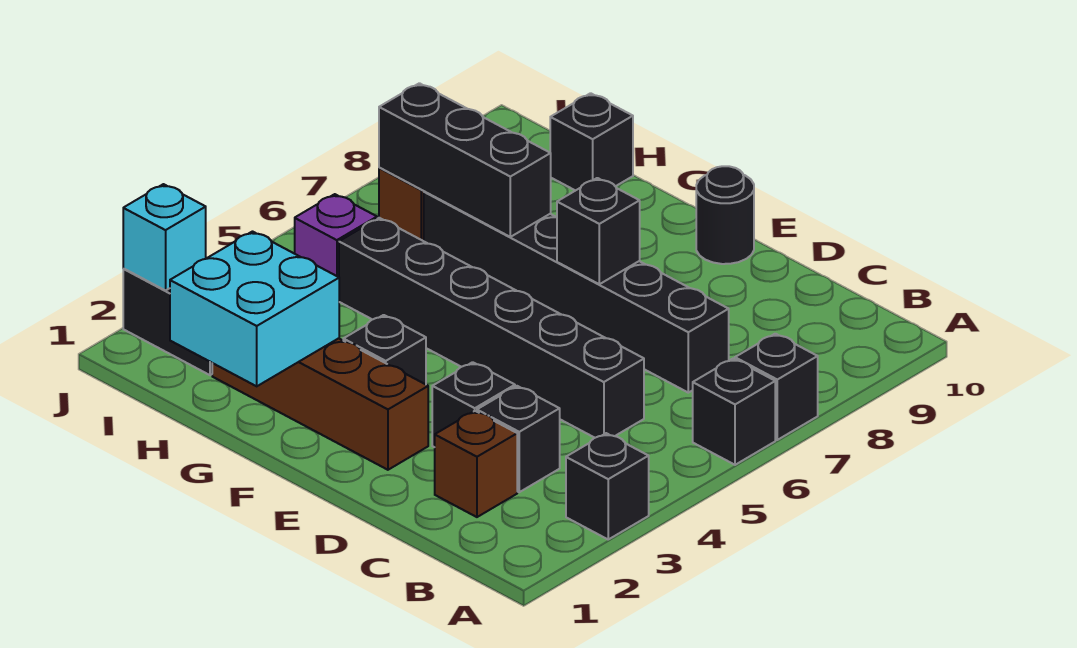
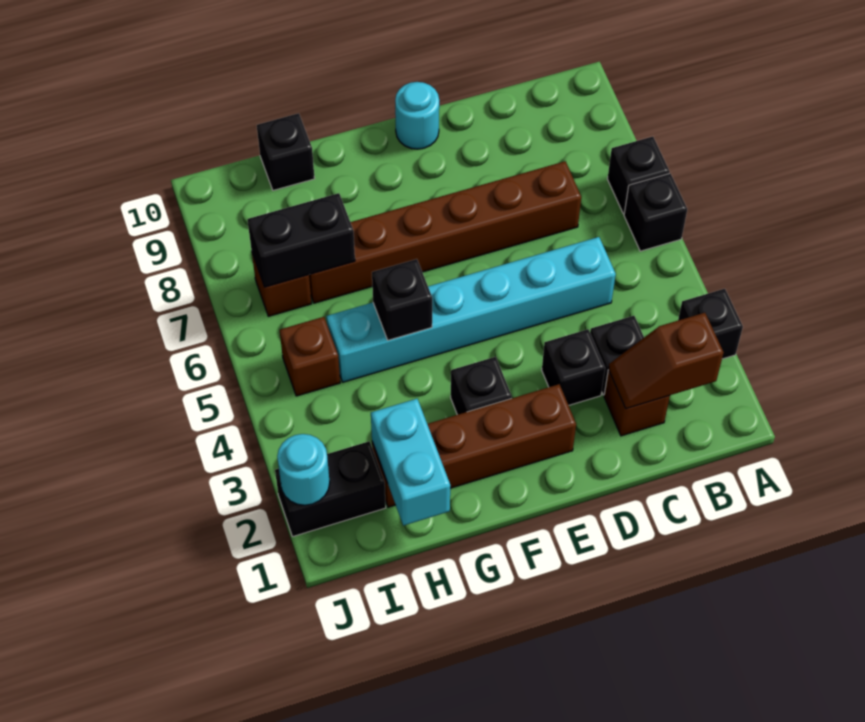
none -> brown slope B2:C2 level 2 top B
black brick C5:H5 level 1 -> cyan brick C5:H5 level 1
black brick C7:H7 level 1 -> brown brick C7:H7 level 1
black brick E7 level 2 -> black brick G5 level 2
black round brick E10 level 1 -> cyan round brick E10 level 1
cyan brick G1:H2 level 2 -> cyan brick H1:H2 level 2
black brick G7:I7 level 2 -> black brick H7:I7 level 2
purple brick I5 level 1 -> brown brick I5 level 1
cyan brick J2 level 2 -> cyan round brick J2 level 2

